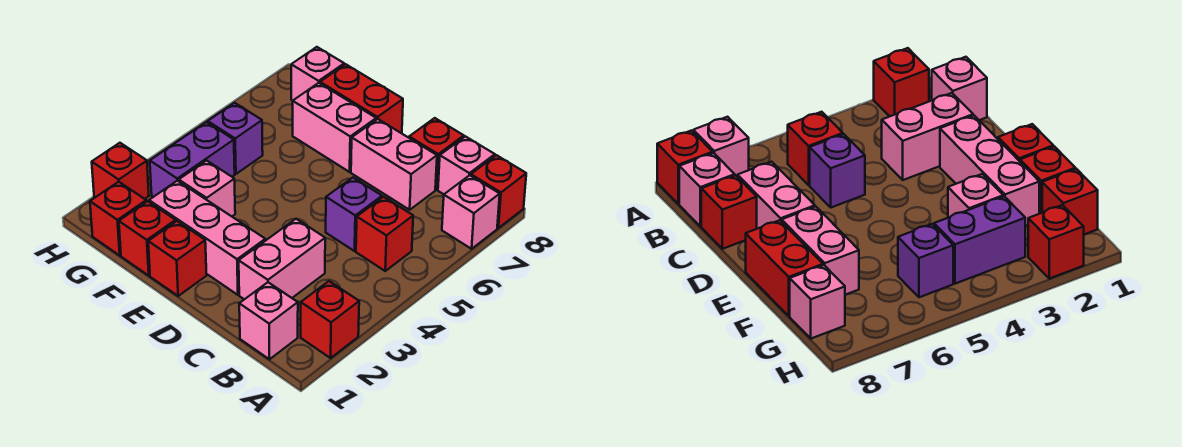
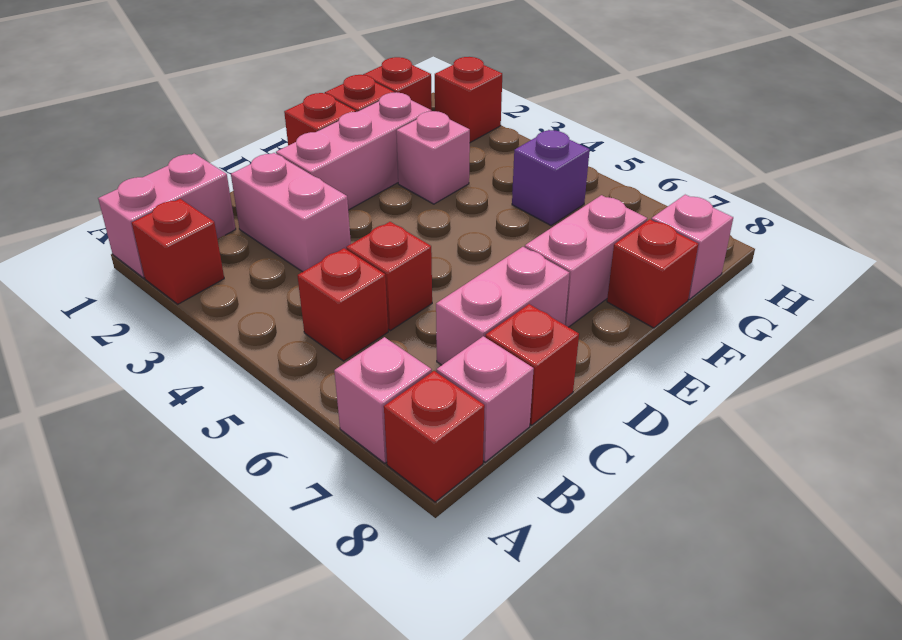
pink brick B1 level 1 -> pink brick A1:B1 level 1
purple brick C5 level 1 -> red brick C5 level 1
red brick E8:F8 level 1 -> red brick F8 level 1
purple brick G3:G4 level 1 -> none

